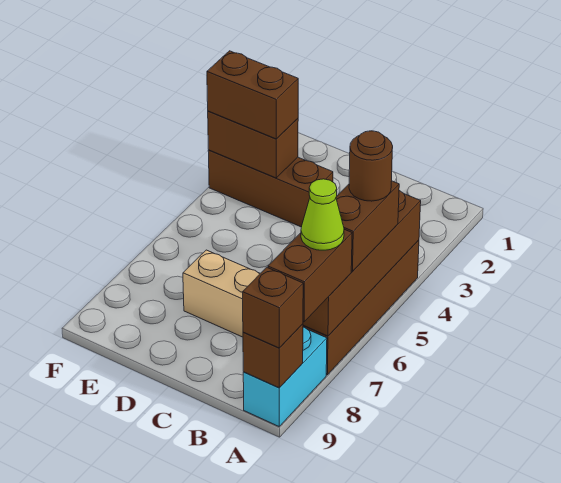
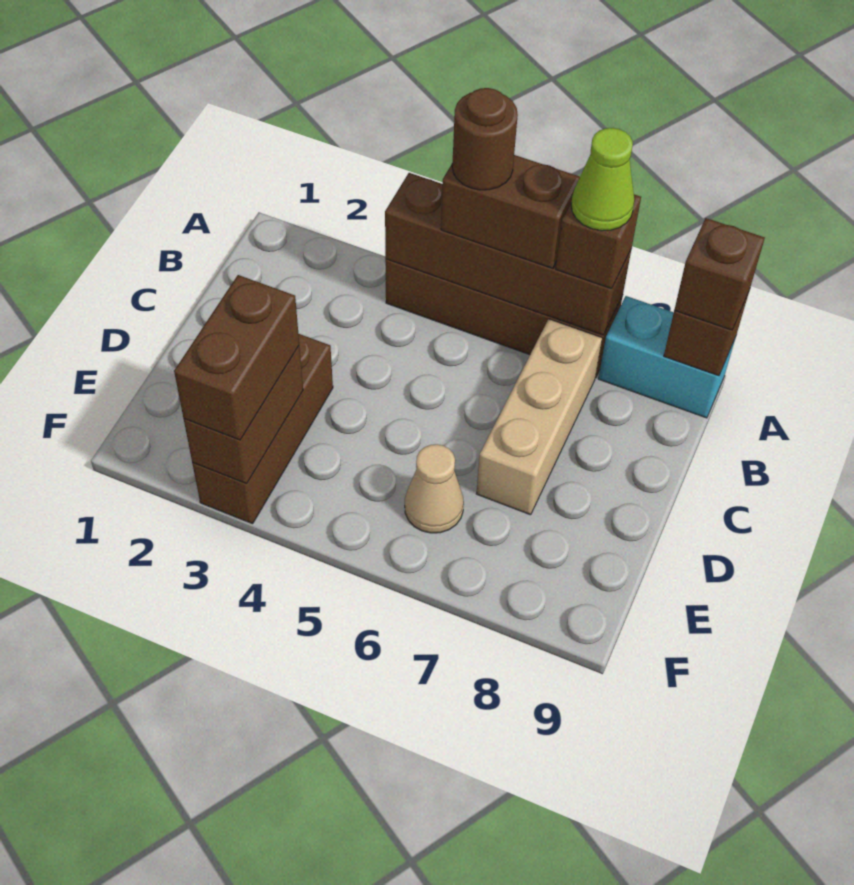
brown brick A7:A8 level 3 -> brown brick A7 level 3
none -> tan cone E6 level 1

